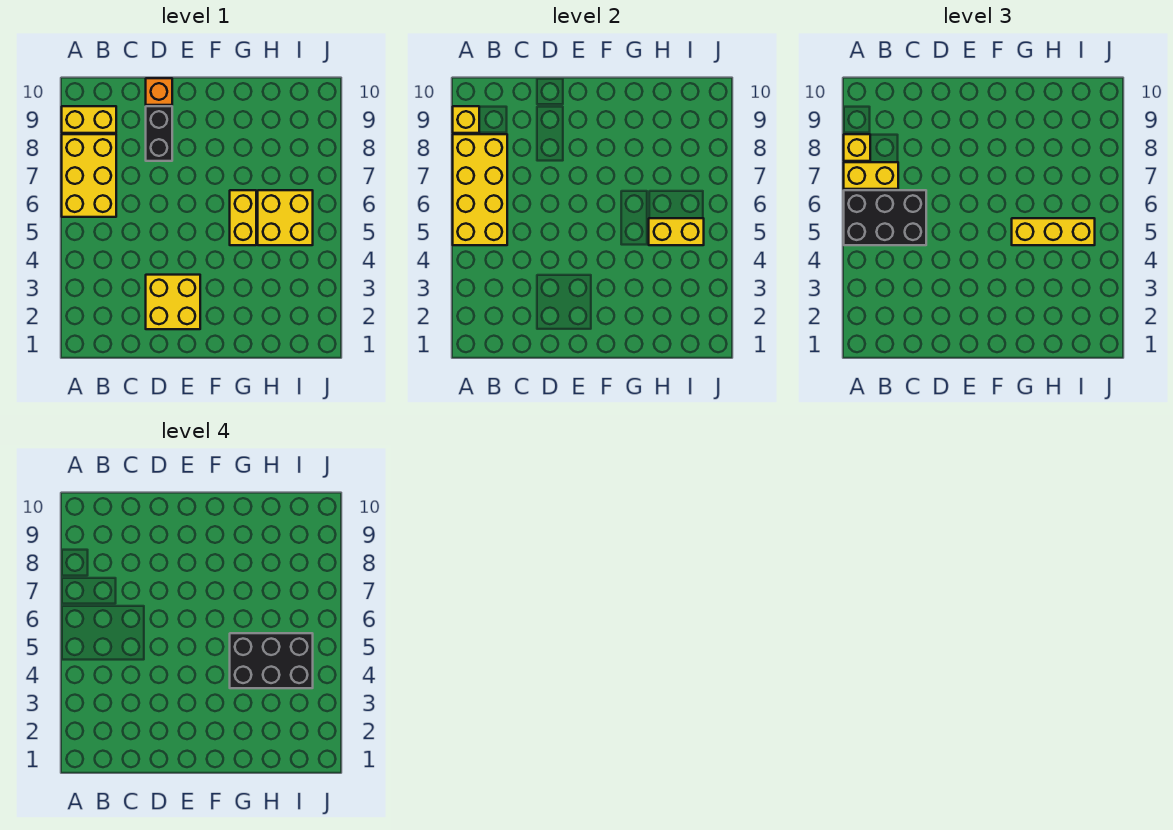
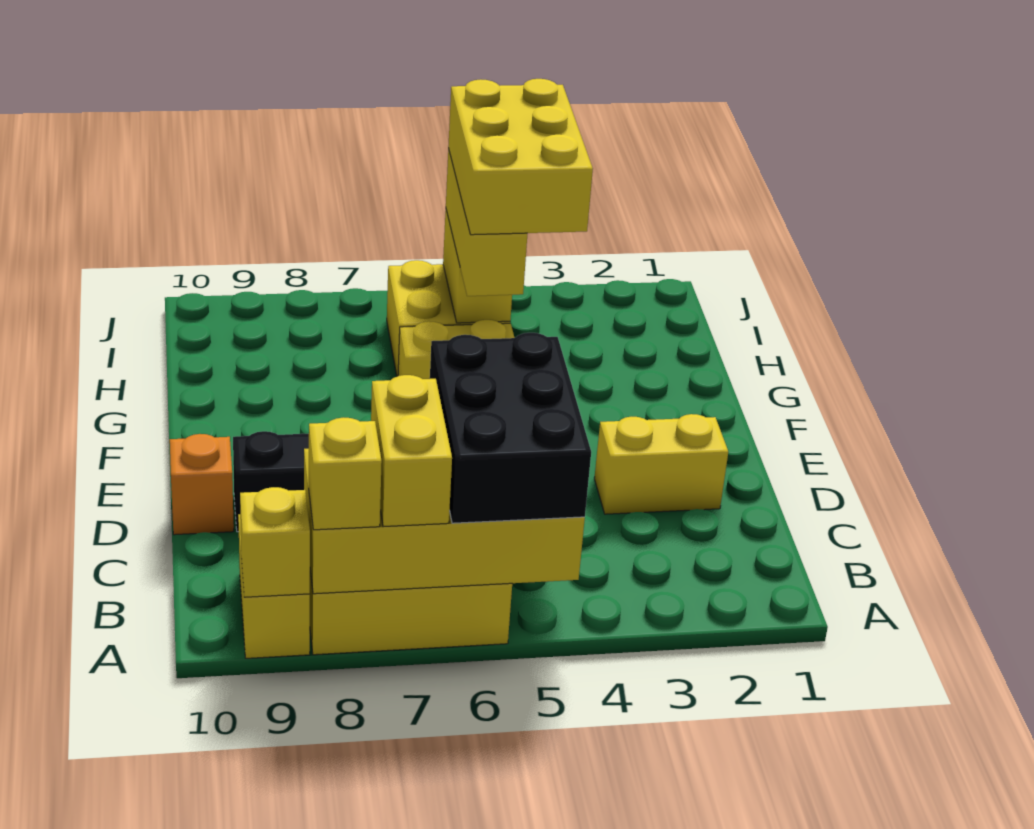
yellow brick D2:E3 level 1 -> yellow brick D2:D3 level 1
black brick G4:I5 level 4 -> yellow brick G4:I5 level 4

